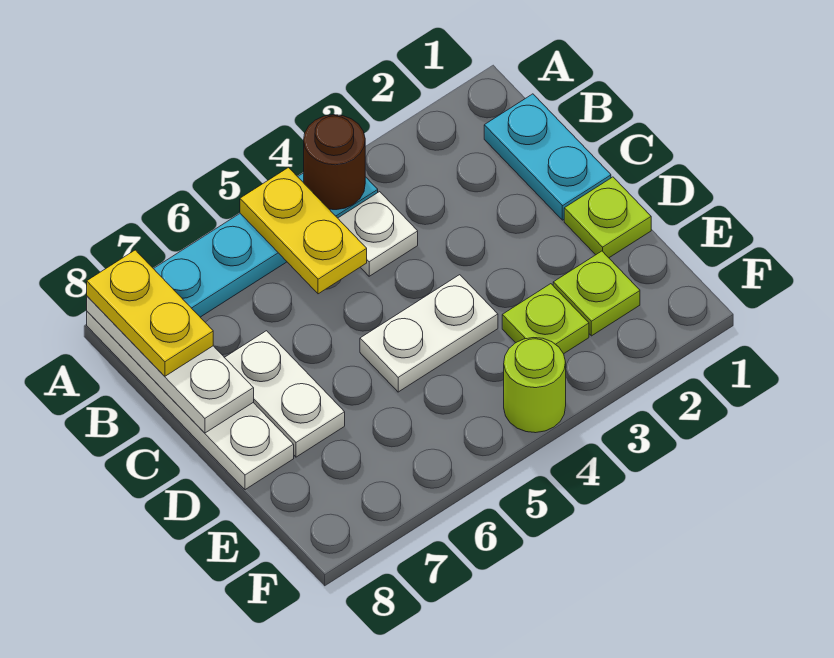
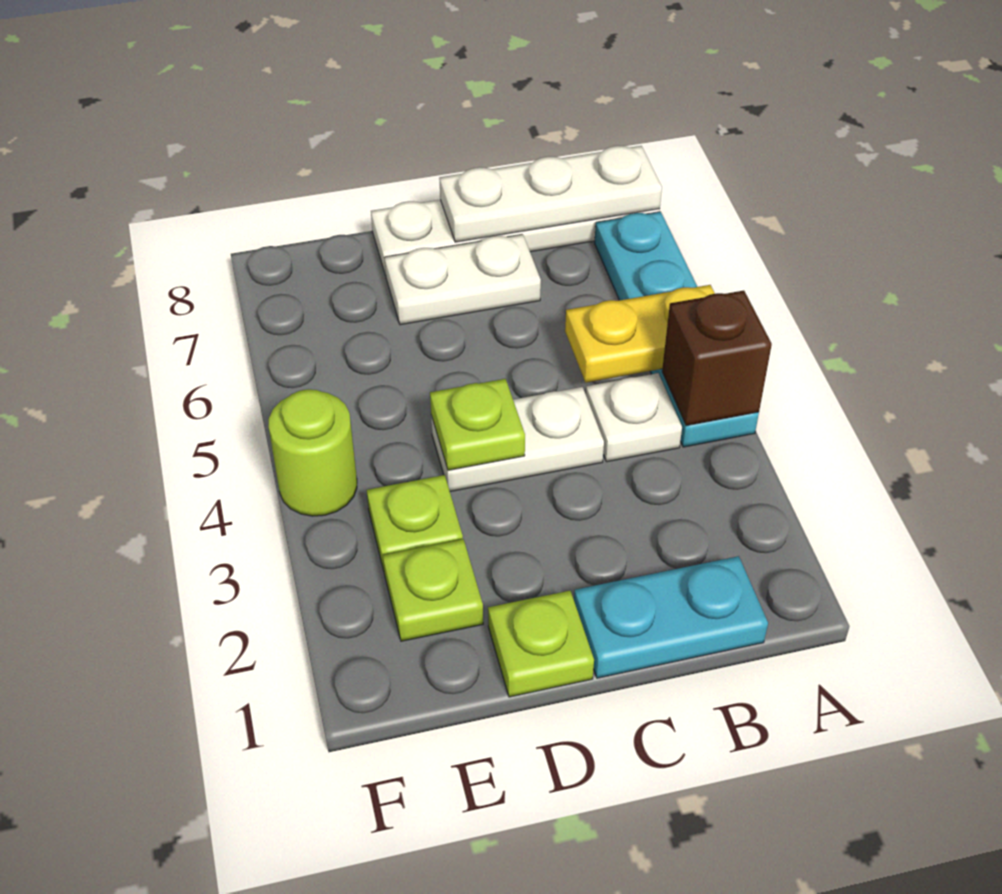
brown round brick A4 level 2 -> brown brick A4 level 2
yellow plate A8:B8 level 3 -> none
white plate D4:D5 level 1 -> white plate C4:D4 level 1
none -> lime plate D4 level 2

